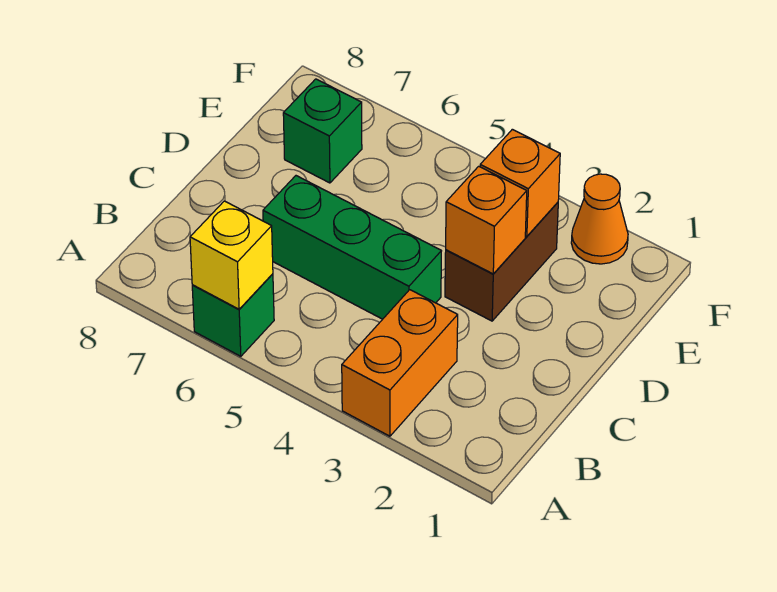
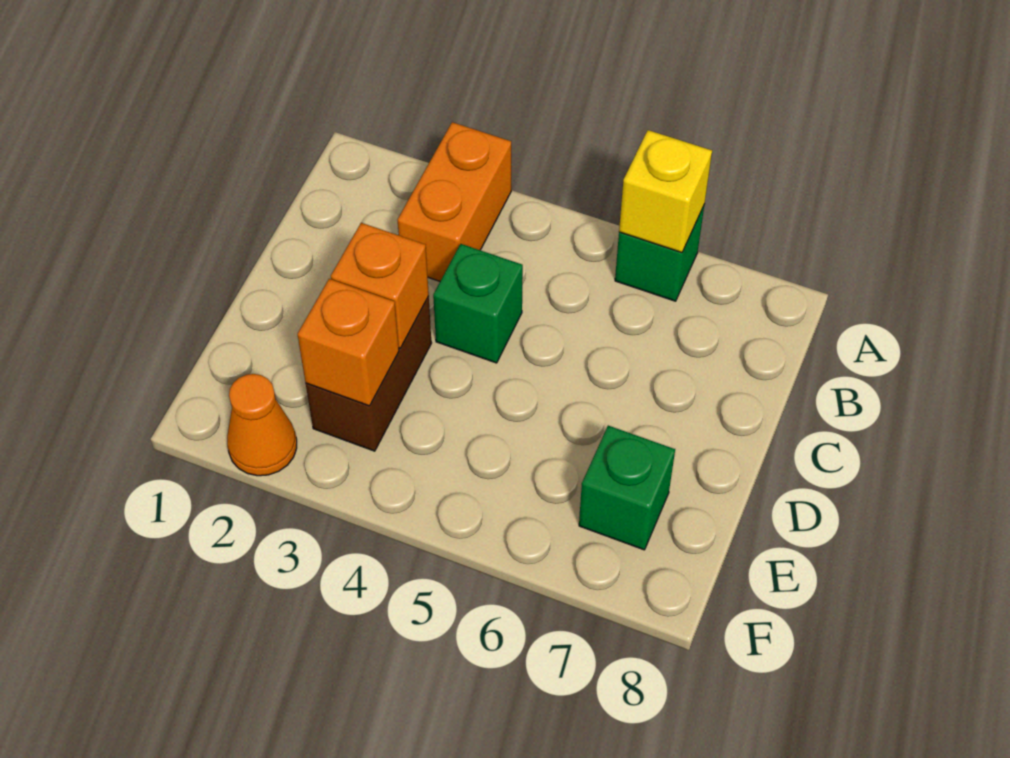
green brick C4:C6 level 1 -> green brick C4 level 1

